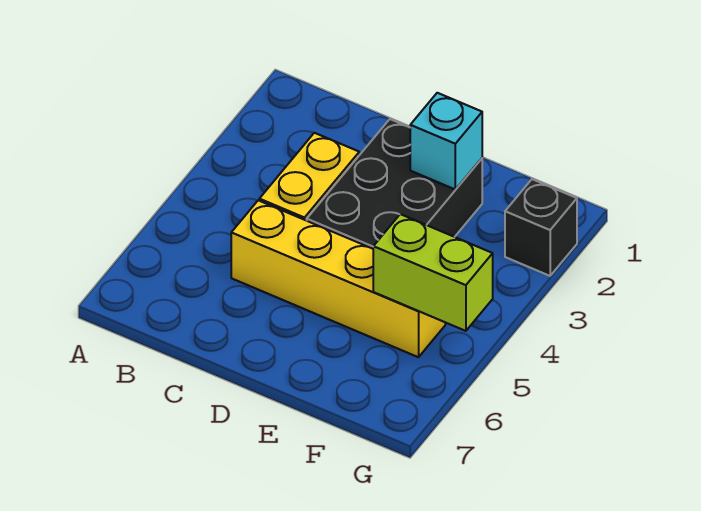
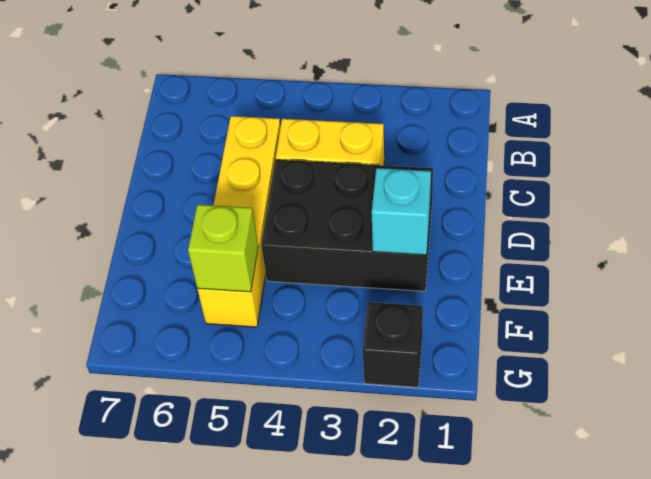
lime brick F5:G5 level 2 -> lime brick F5 level 2

